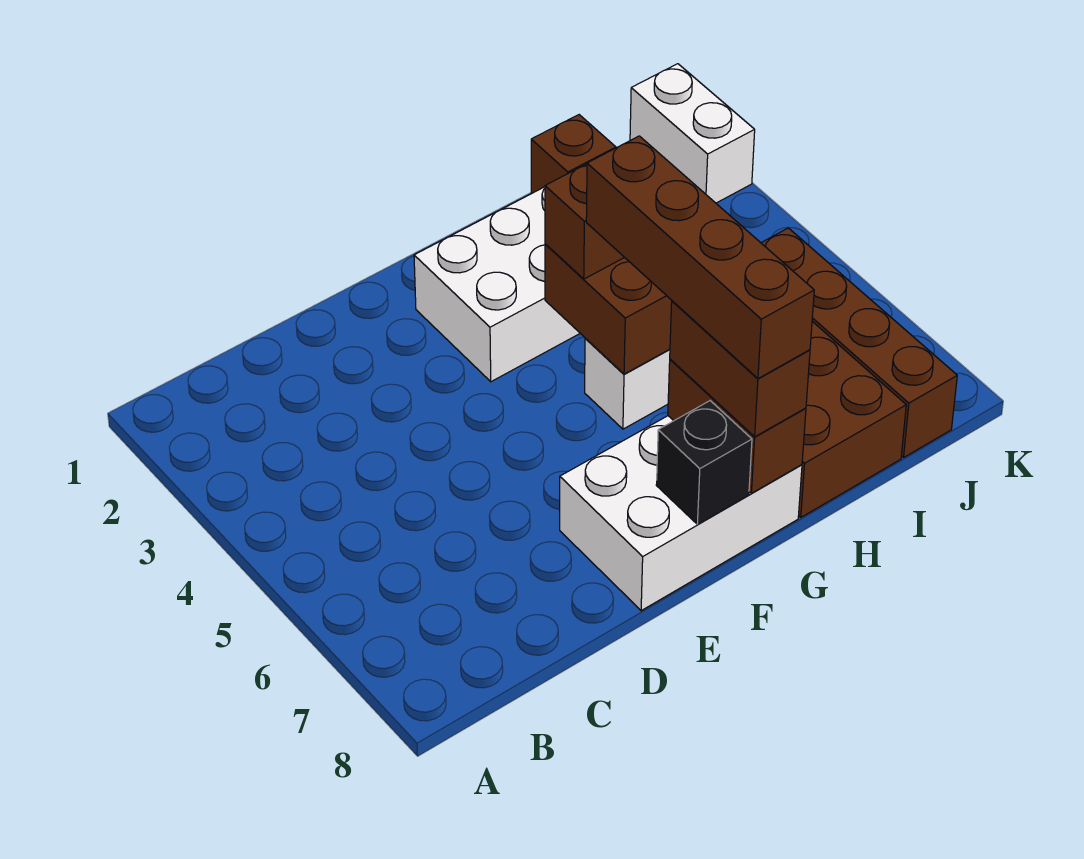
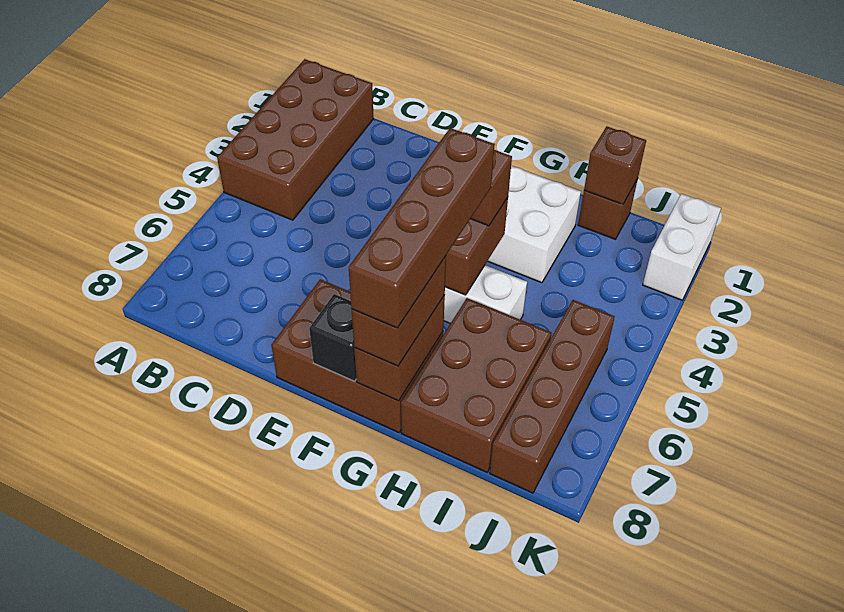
none -> brown brick A1:B4 level 1
white brick E7:G8 level 1 -> brown brick E7:G8 level 1
none -> brown brick I1 level 2

